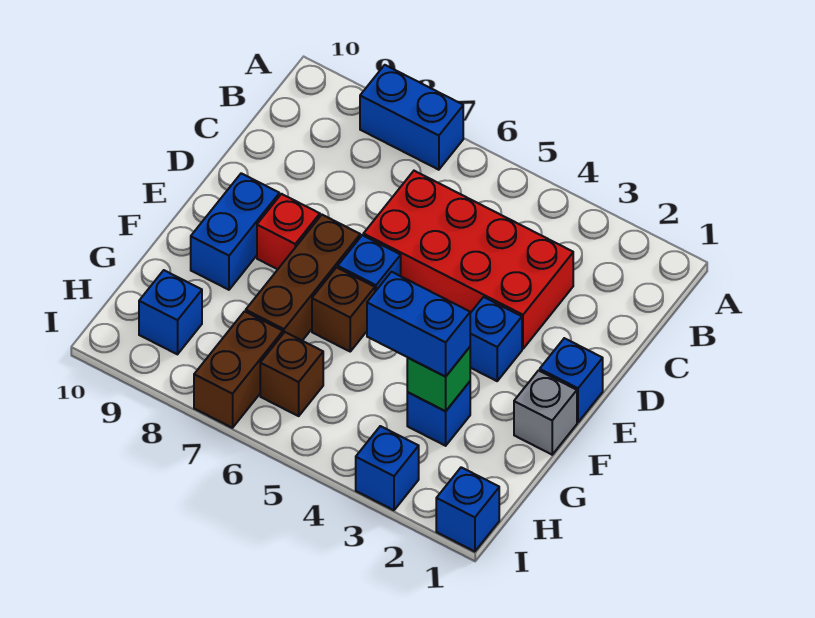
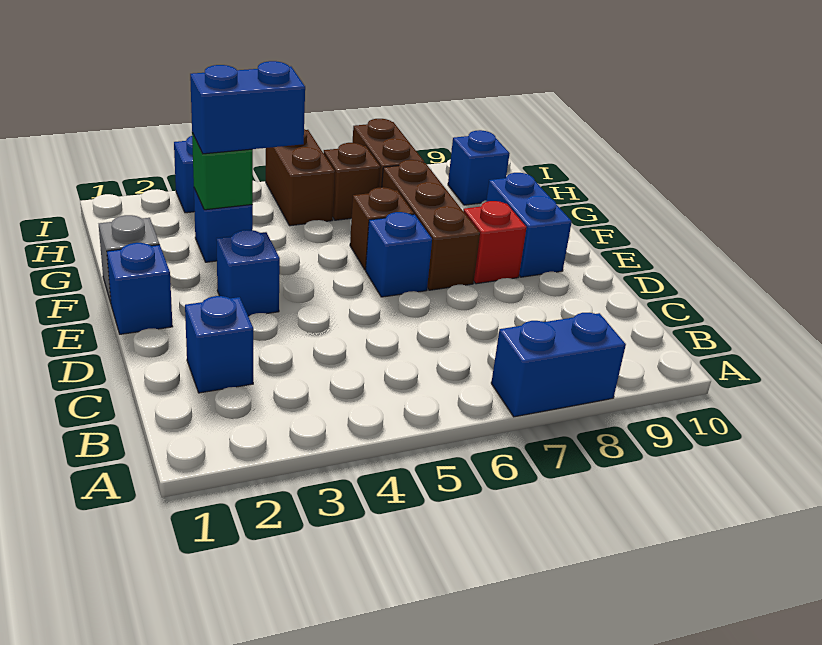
red brick C3:D6 level 1 -> none
none -> brown brick H5:I5 level 1
blue brick I1 level 1 -> blue brick C2 level 1

